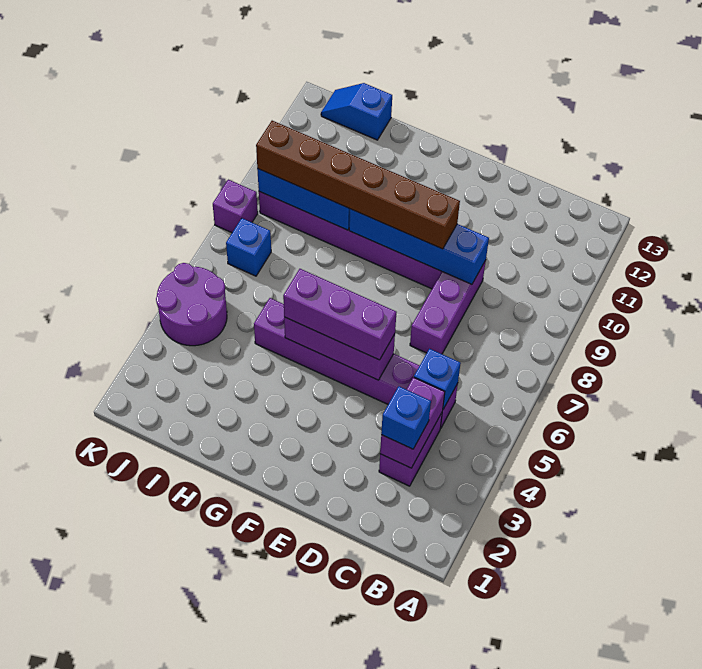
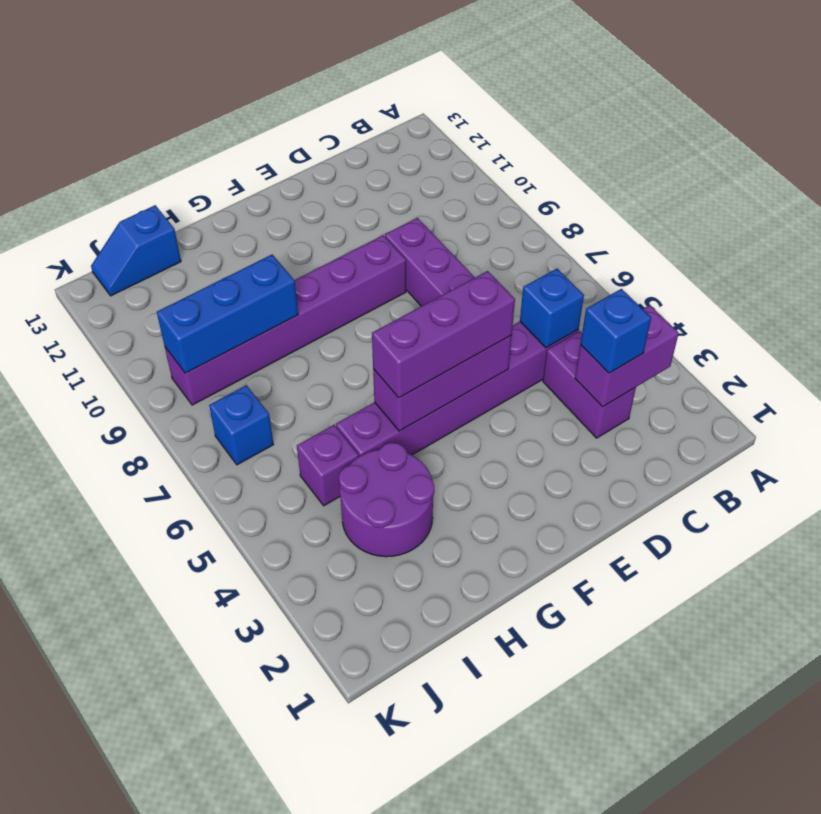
purple brick C3:C4 level 2 -> purple brick B3:C3 level 2
blue brick D9:G9 level 2 -> none
brown brick E9:J9 level 3 -> none
purple round brick J4:K5 level 1 -> purple round brick H3:I4 level 1
purple brick K8 level 1 -> purple brick I5 level 1

